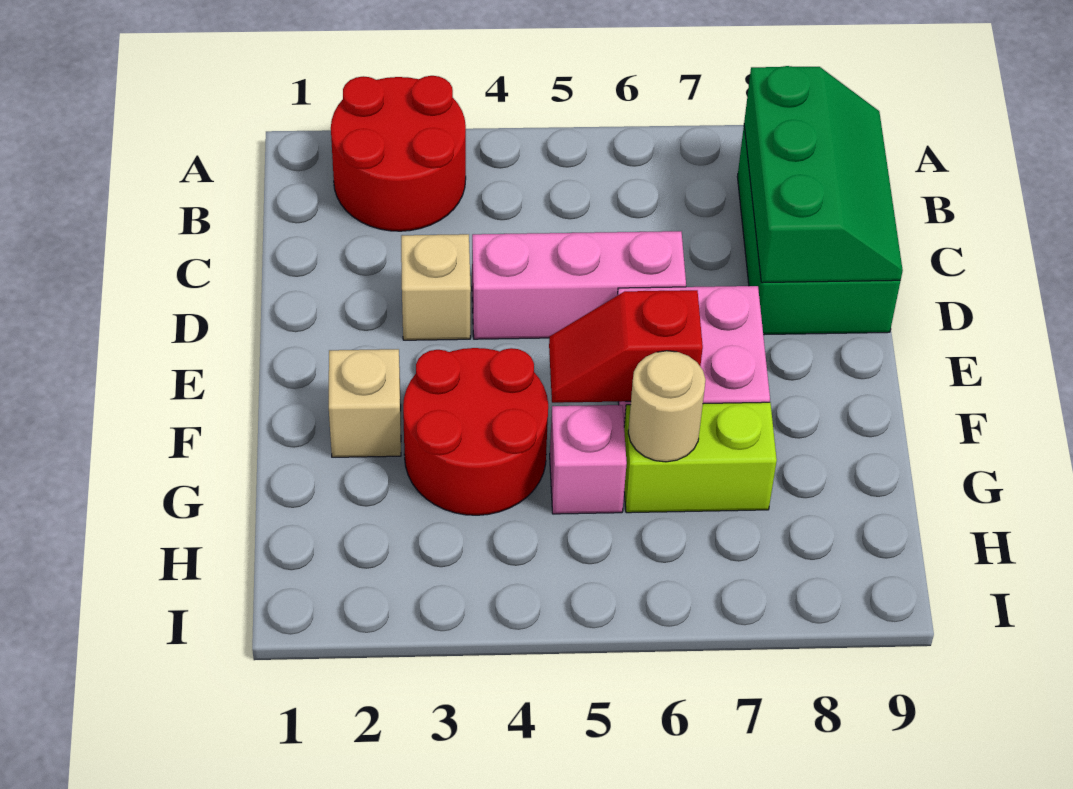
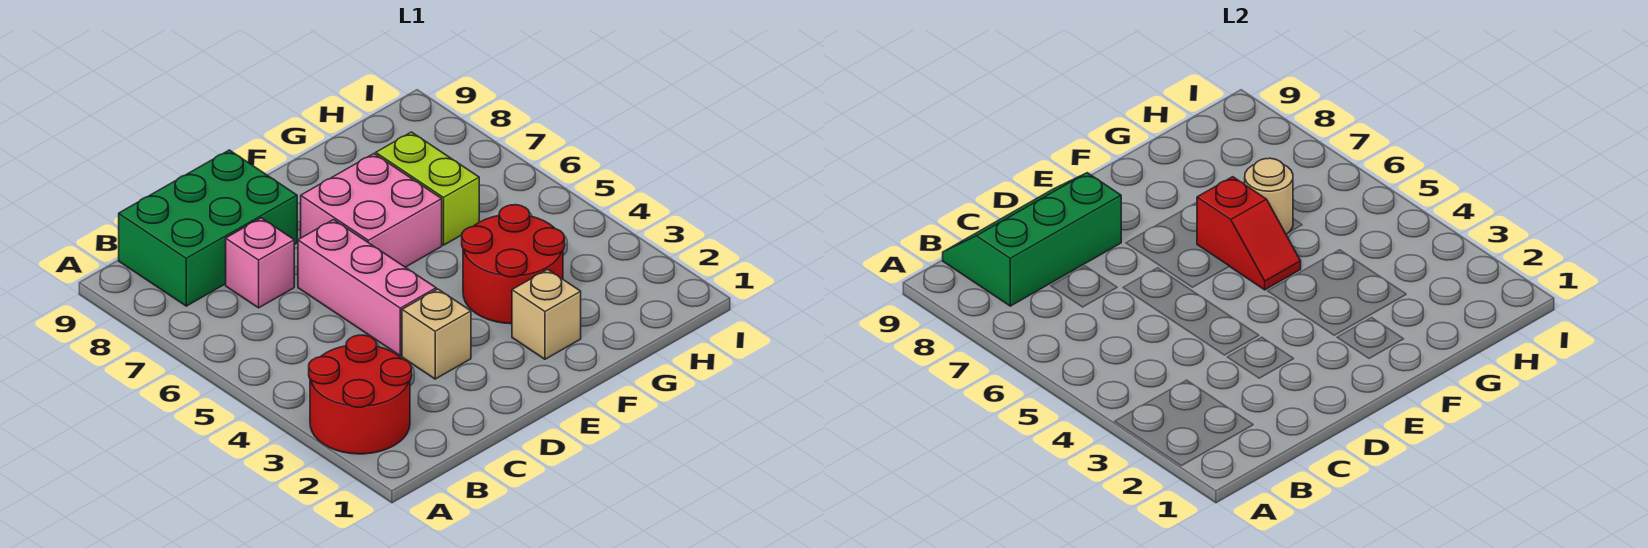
pink brick G5 level 1 -> pink brick C7 level 1

